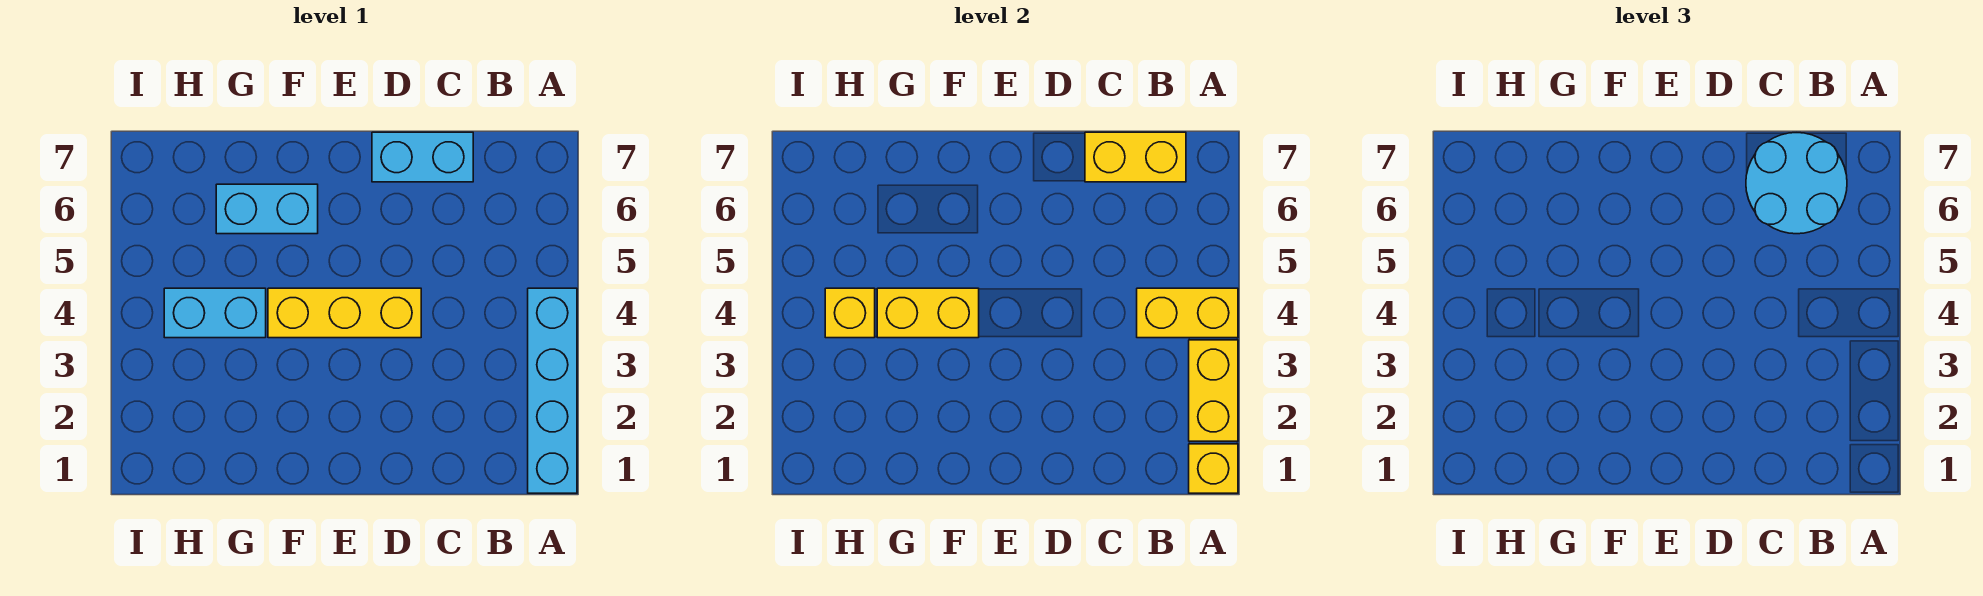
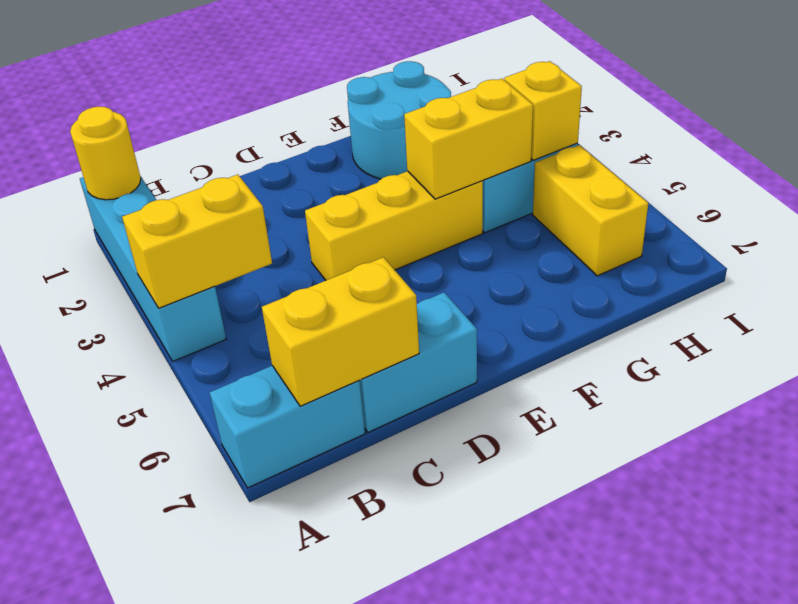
yellow brick A1 level 2 -> yellow round brick A1 level 2
yellow brick A2:A3 level 2 -> yellow brick H5:H6 level 1
cyan round brick B6:C7 level 3 -> cyan round brick F1:G2 level 1
cyan brick F6:G6 level 1 -> cyan brick A7:B7 level 1

